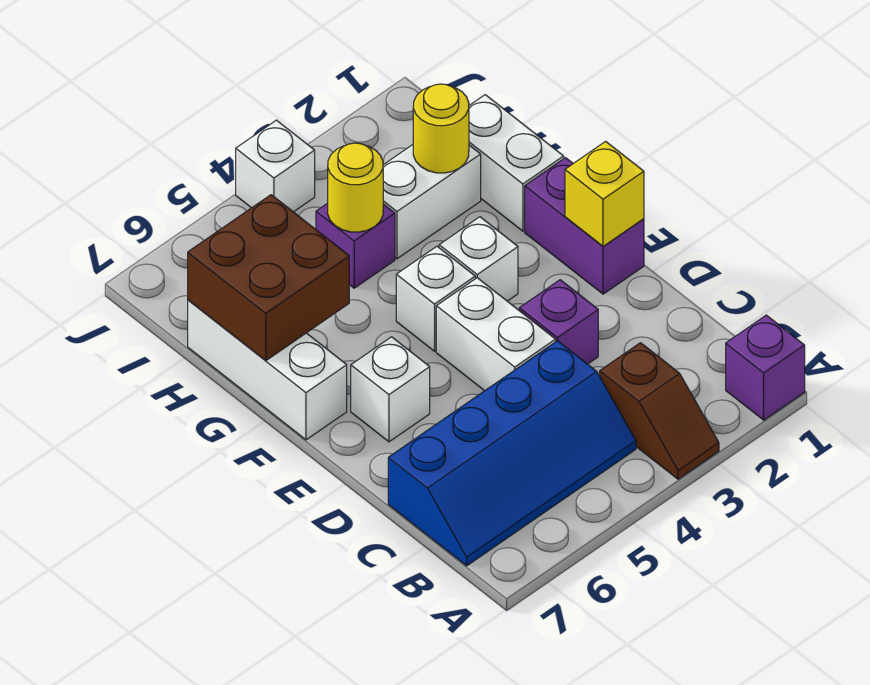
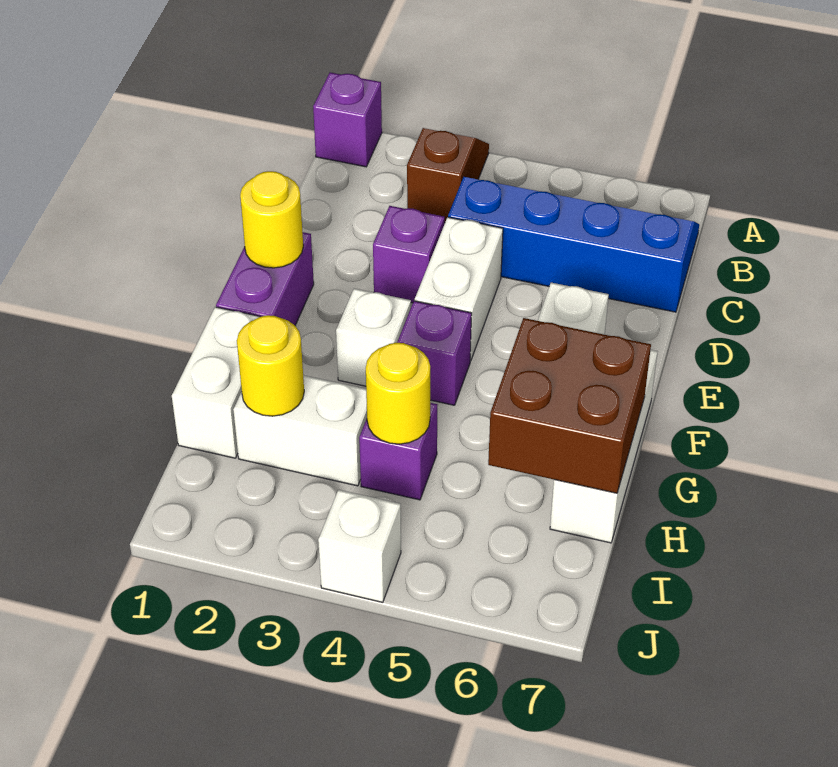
yellow brick E1 level 2 -> yellow round brick E1 level 2
white brick F4 level 1 -> purple brick F4 level 1

